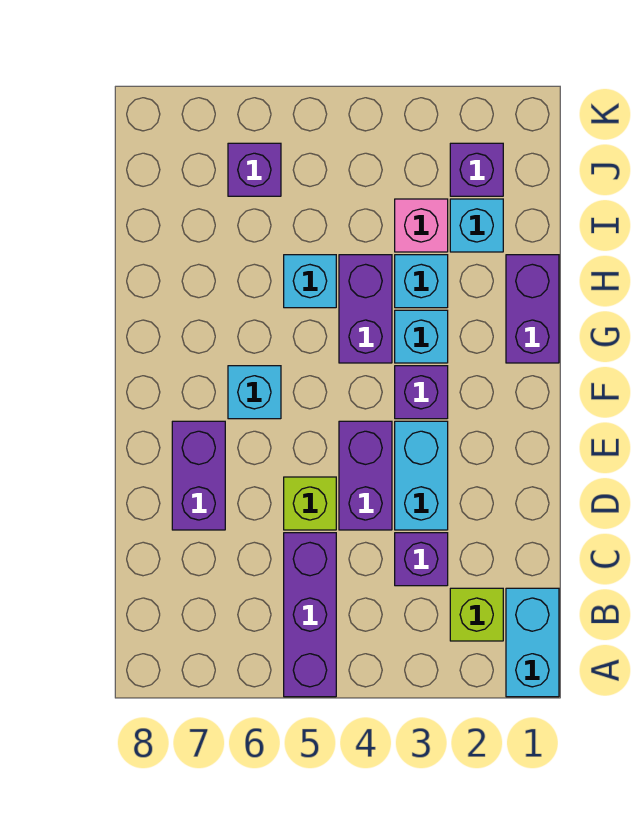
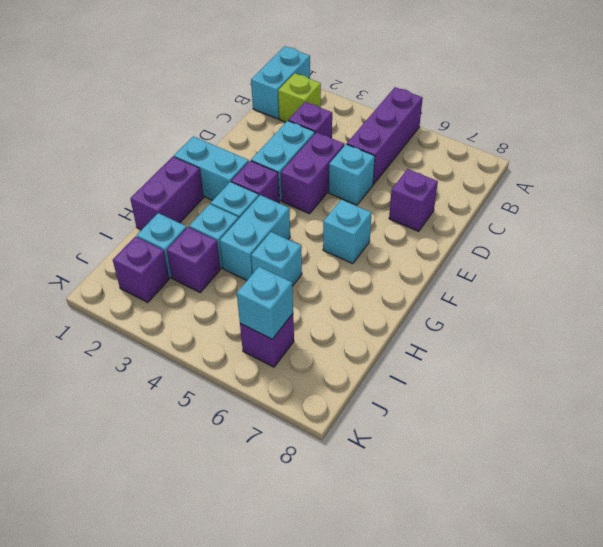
lime brick D5 level 1 -> cyan brick D5 level 1
purple brick D7:E7 level 1 -> purple brick D7 level 1
none -> cyan brick F1:F2 level 1
purple brick G4:H4 level 1 -> cyan brick G4:H4 level 1
pink brick I3 level 1 -> purple brick I3 level 1
none -> cyan brick J6 level 2

